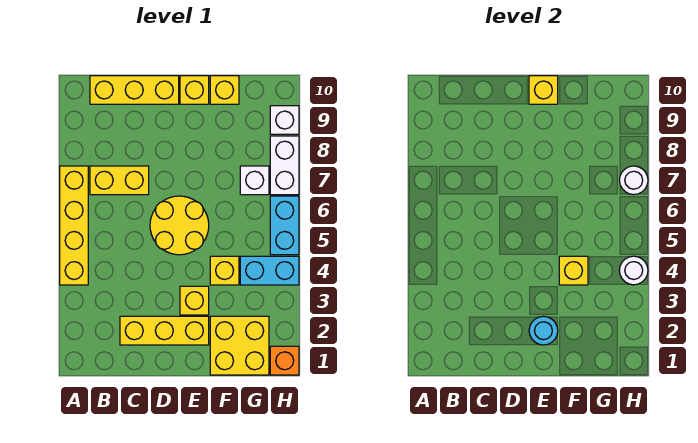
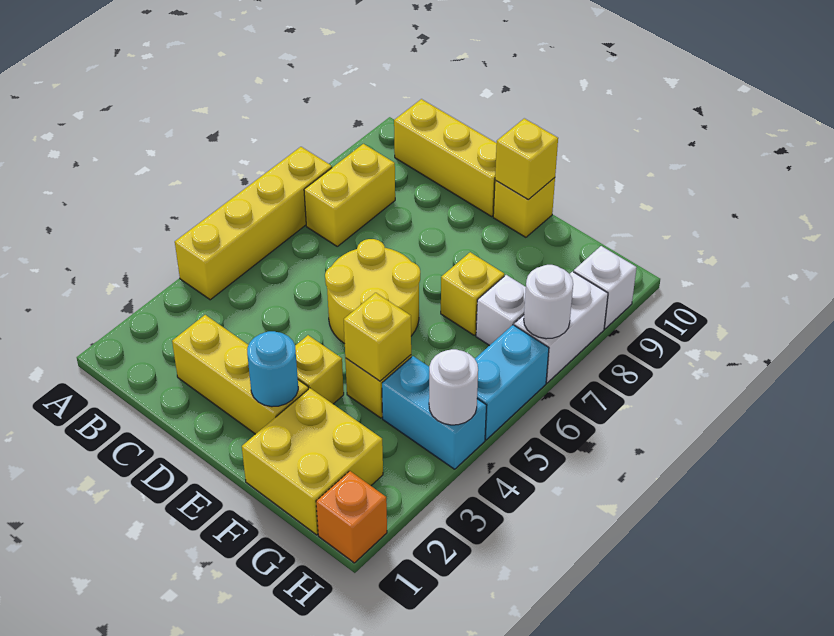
yellow brick B7:C7 level 1 -> yellow brick B7:B8 level 1
yellow brick F10 level 1 -> yellow brick F7 level 1

